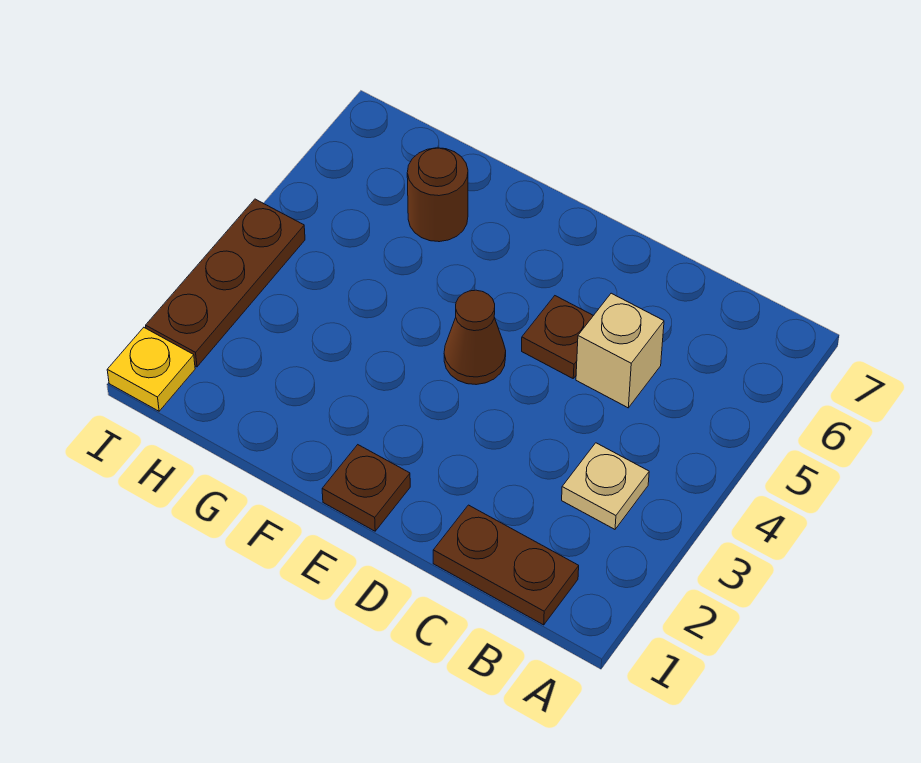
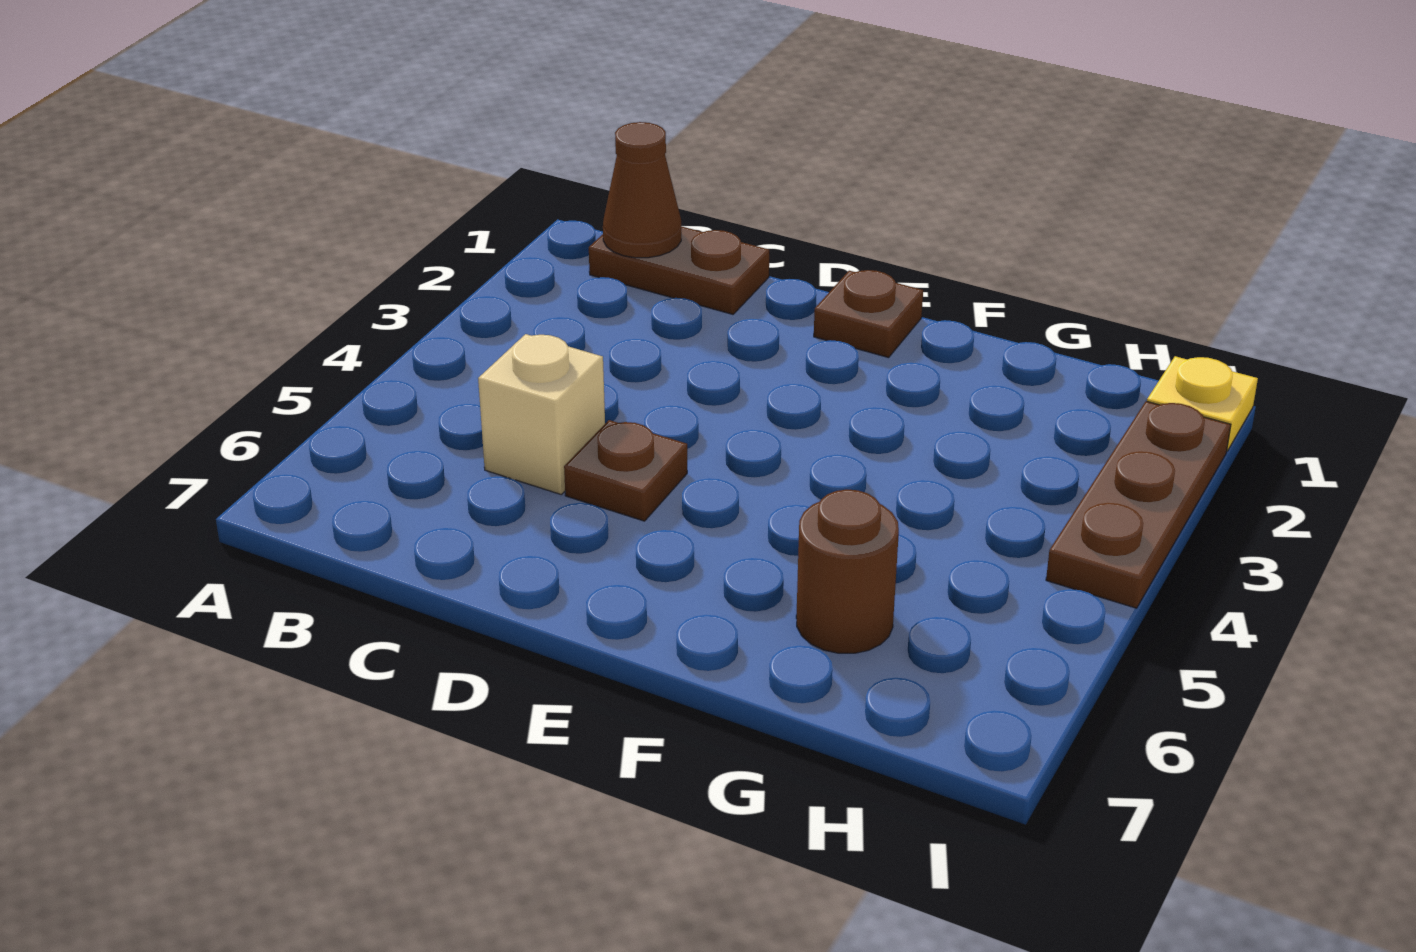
tan plate B3 level 1 -> none
brown cone E4 level 1 -> brown cone B1 level 2

